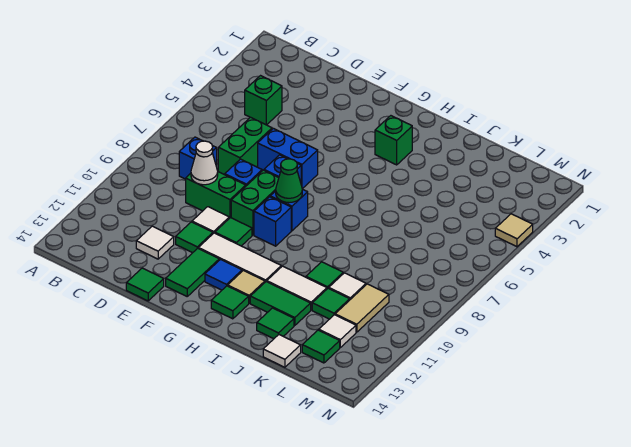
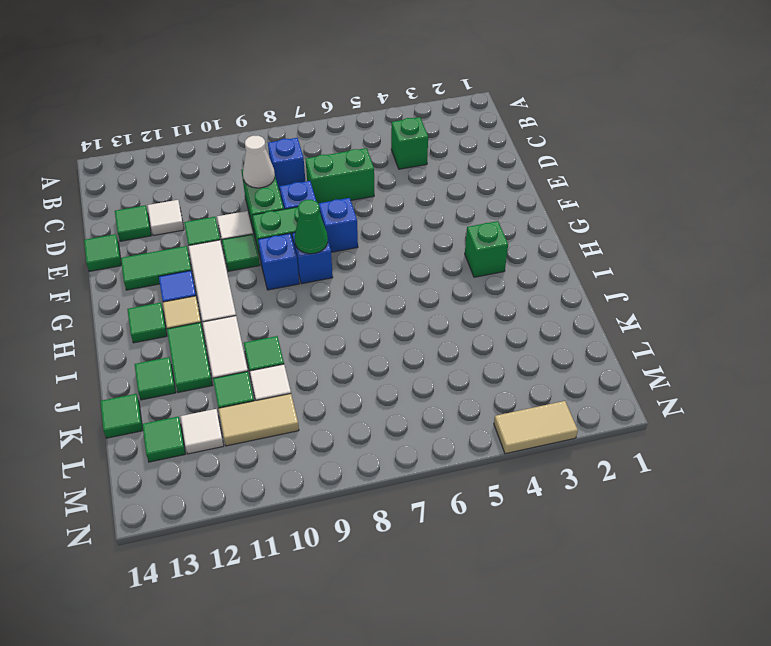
none -> green tile D13 level 1
blue brick E6:F6 level 1 -> none
white tile K14 level 1 -> green tile K14 level 1
tan tile N4 level 1 -> tan tile N3:N4 level 1

